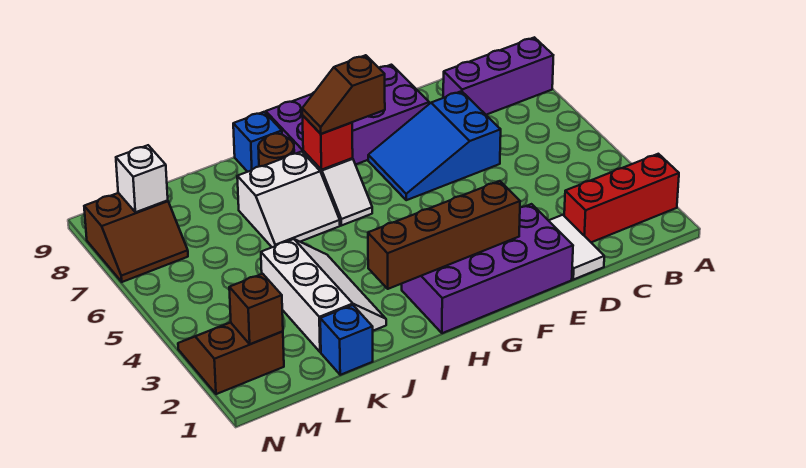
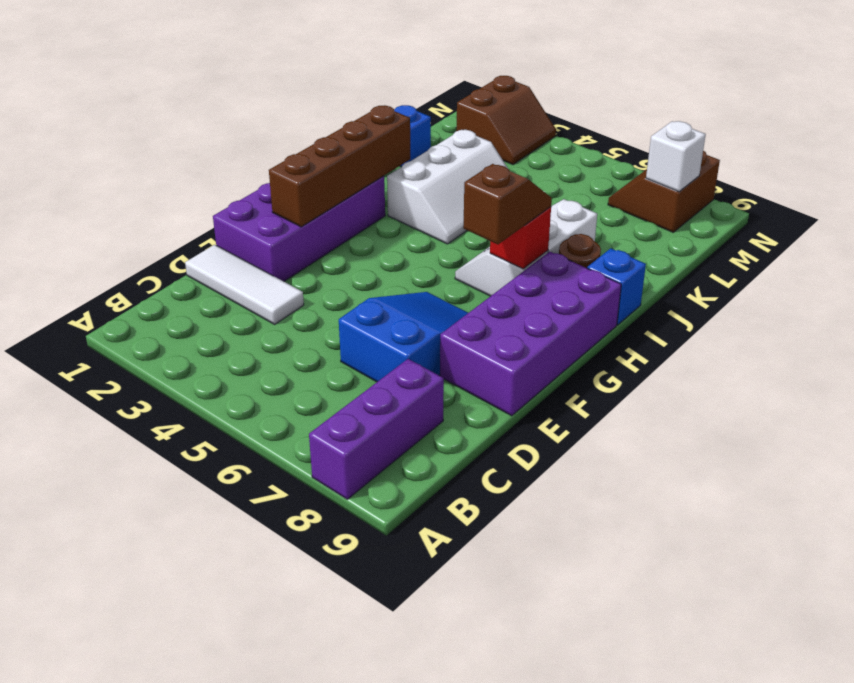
red brick A2:C2 level 1 -> none
white tile D1:D2 level 1 -> white tile D1:D3 level 1
white slope J2:K4 level 1 top K -> white slope I3:K4 level 1 top 3
brown brick M2 level 2 -> none

